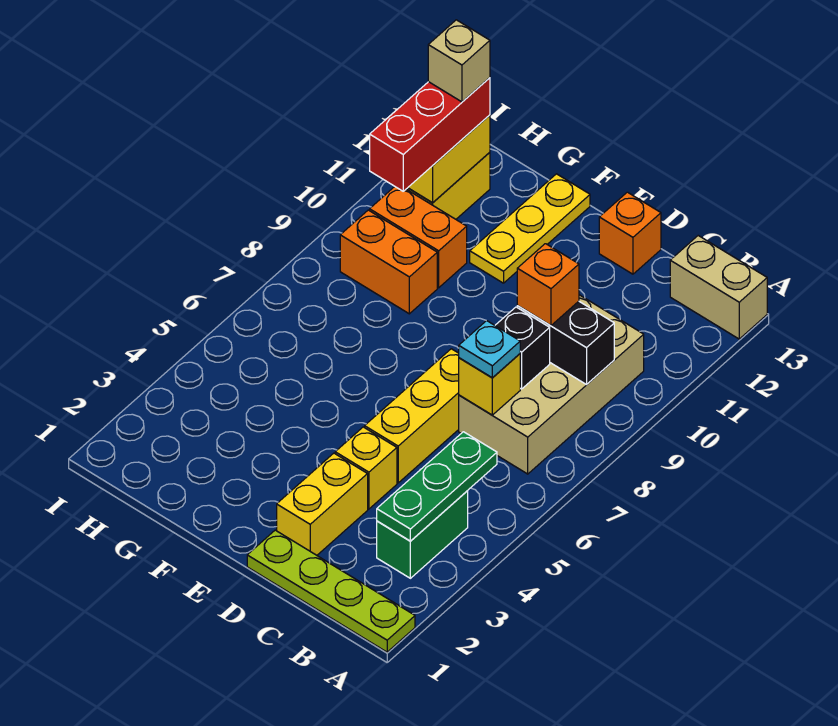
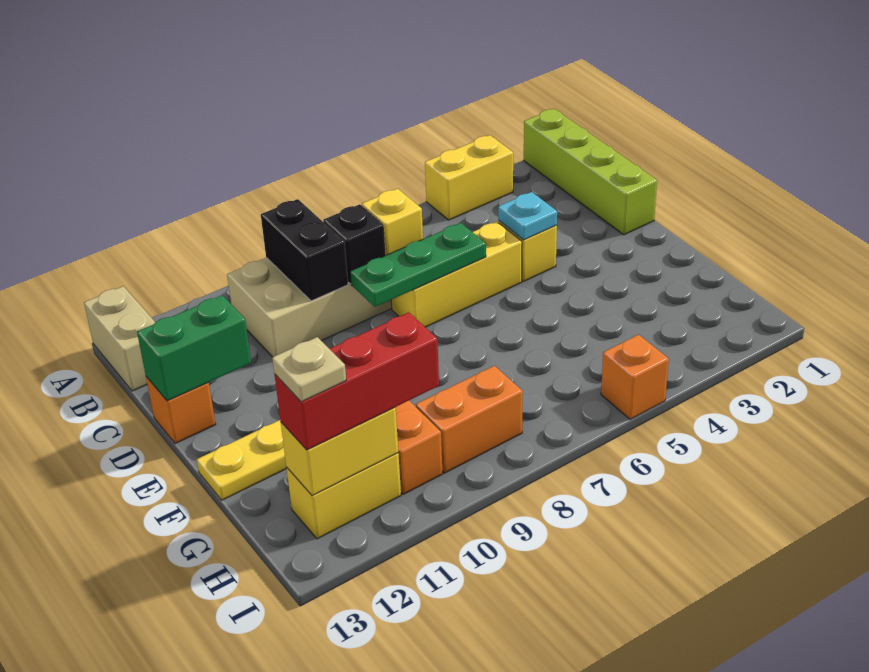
lime plate A1:D1 level 1 -> lime brick A1:D1 level 1
green brick B3:B4 level 1 -> green brick D12:D13 level 2
green plate B3:B5 level 2 -> green plate D6:D8 level 2
cyan plate C7 level 3 -> cyan plate D4 level 2
orange brick C9 level 3 -> orange brick I5 level 1
yellow brick D2:D3 level 1 -> yellow brick A3:A4 level 1
orange brick G9:H9 level 1 -> orange brick H8:H9 level 1
tan brick H12 level 4 -> tan plate H12 level 4

